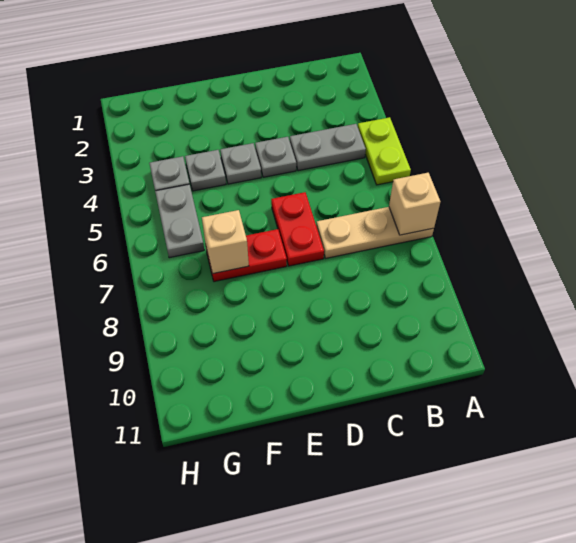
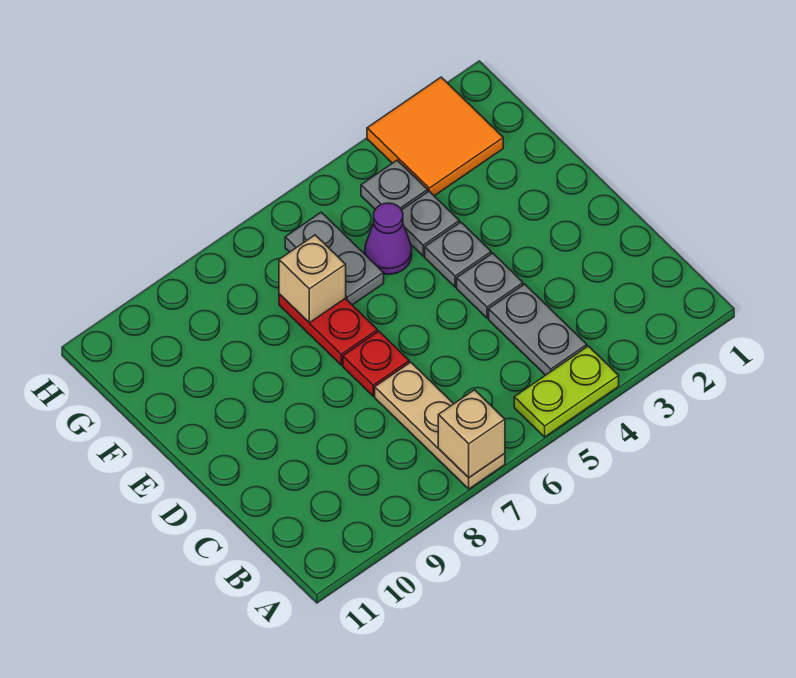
red plate D6:D7 level 1 -> red plate D7 level 1
none -> purple cone F5 level 1
none -> orange tile G2:H3 level 1
grey plate G5:G6 level 1 -> grey plate F6:G6 level 1

